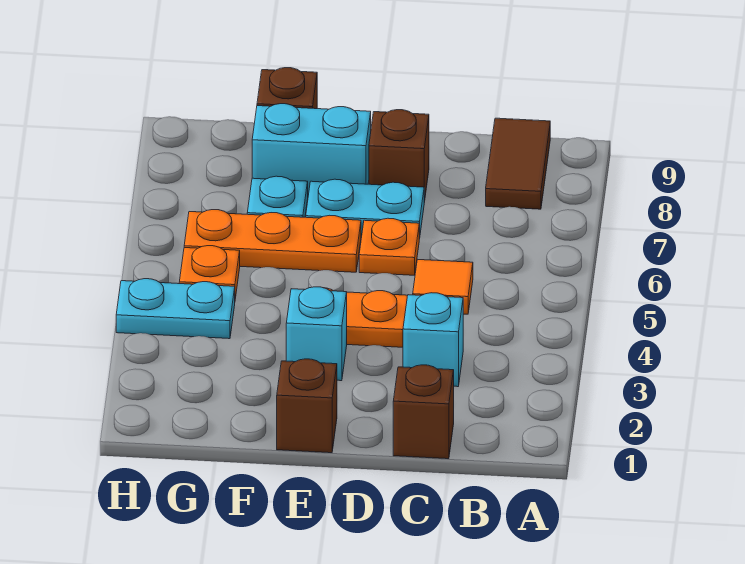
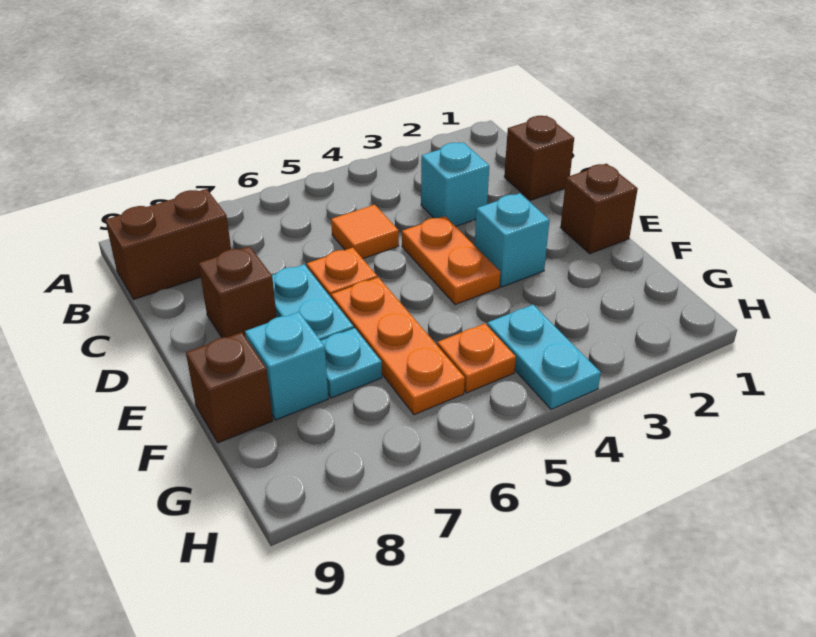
brown tile B8:B9 level 1 -> brown brick B8:B9 level 1
cyan brick E8:F8 level 1 -> cyan brick F8 level 1

